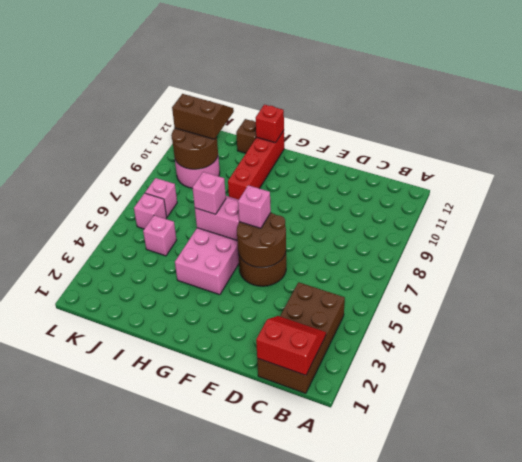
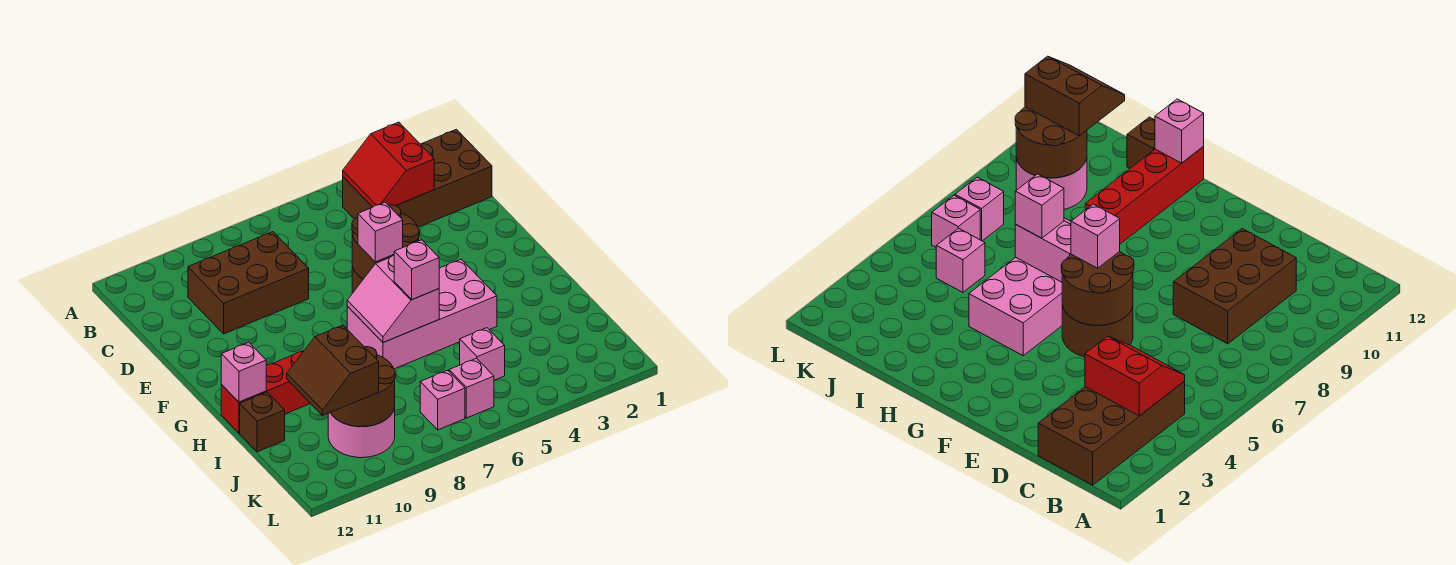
red slope B1:C2 level 2 top 1 -> red slope B3:C4 level 2 top 3
none -> brown brick C8:D10 level 1
red brick H12 level 2 -> pink brick H12 level 2

